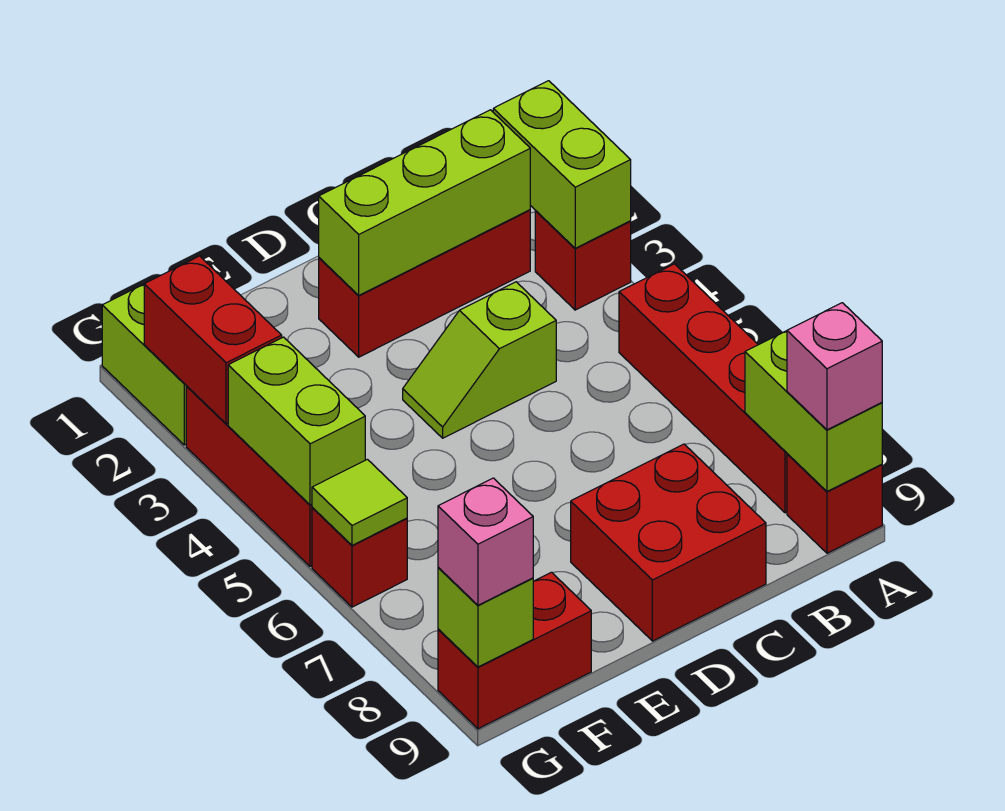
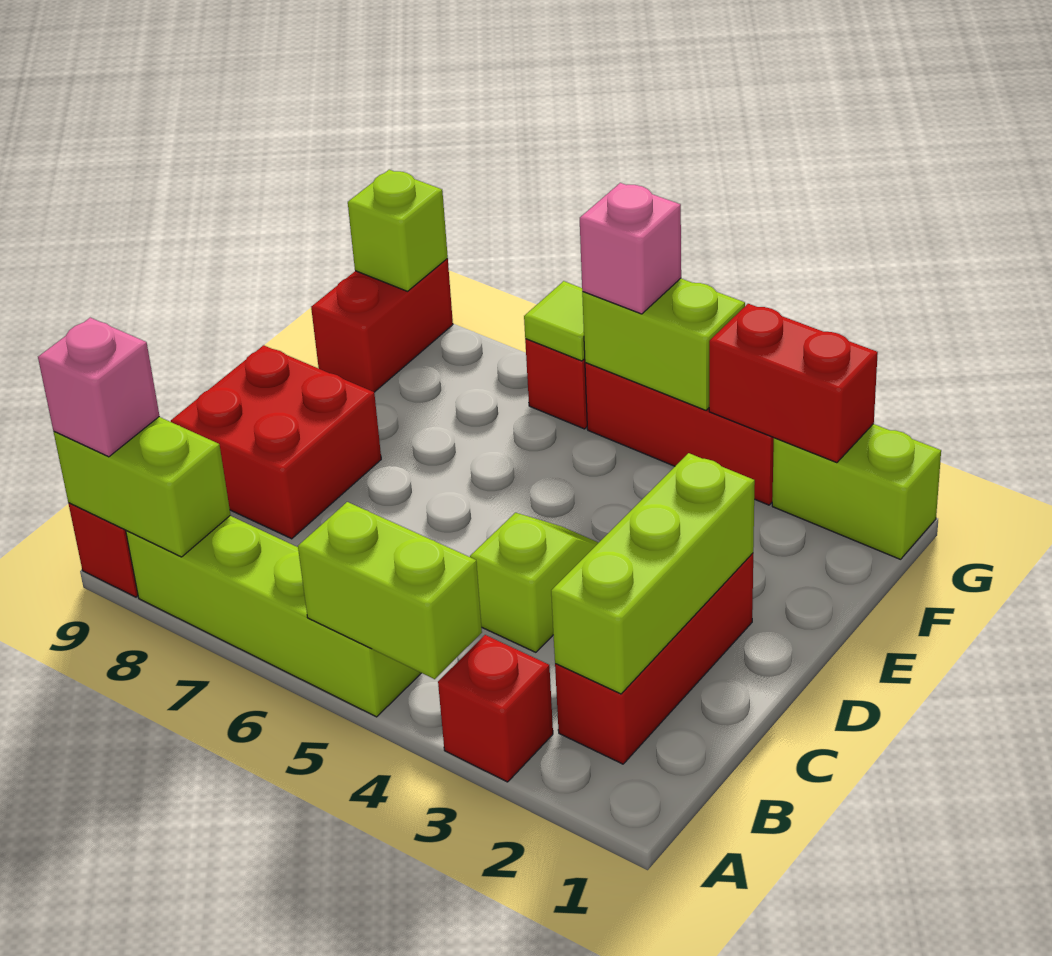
lime brick A2:A3 level 2 -> lime brick A4:A5 level 2
red brick A5:A8 level 1 -> lime brick A5:A8 level 1
pink brick G9 level 3 -> pink brick G5 level 3

